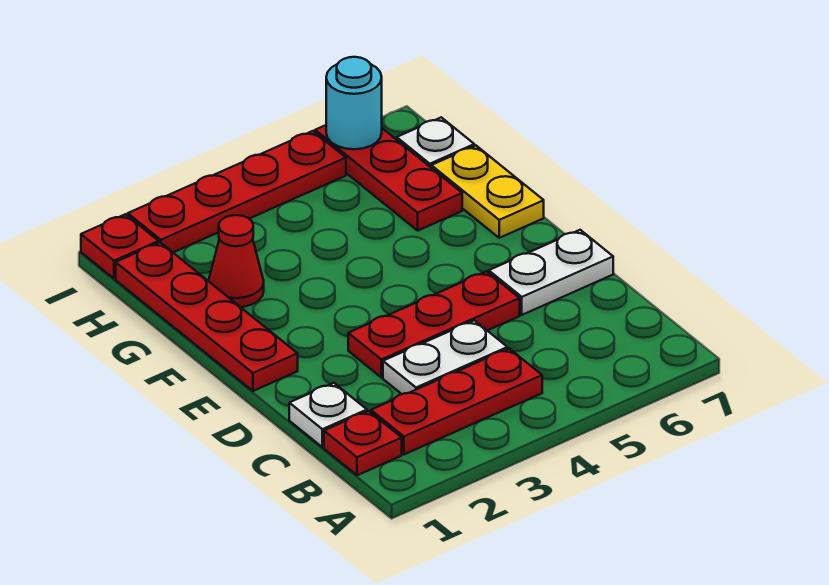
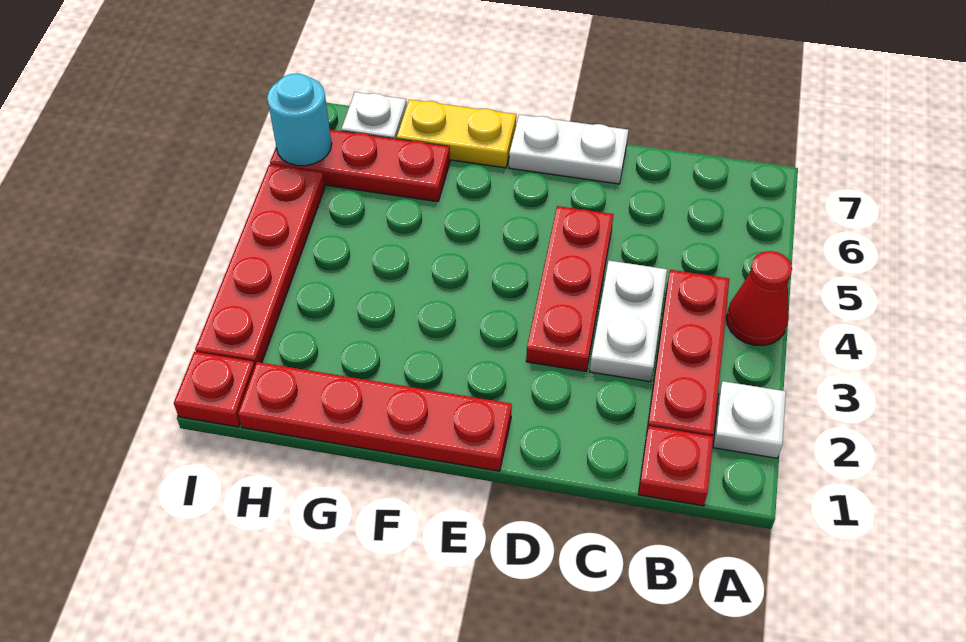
white plate C1 level 1 -> white plate A2 level 1
white plate D6:D7 level 1 -> white plate D7:E7 level 1
red cone G2 level 1 -> red cone A4 level 1

